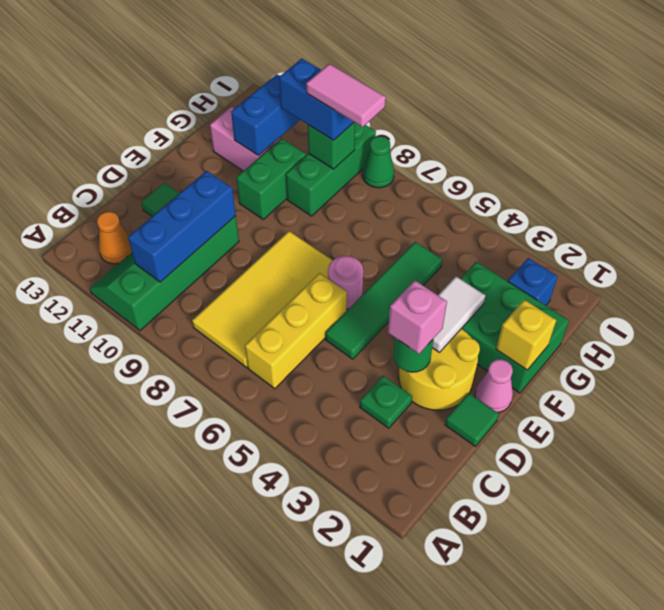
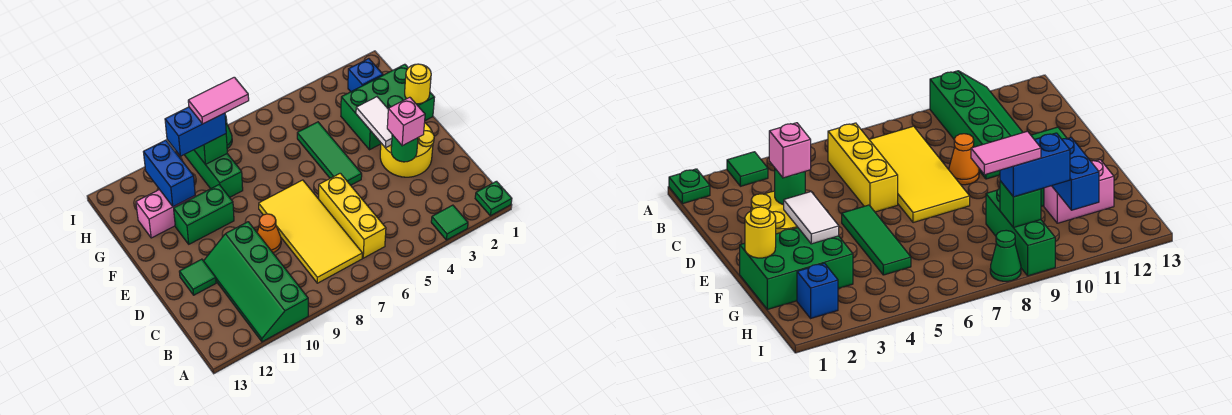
blue brick B10:D10 level 2 -> none
orange cone B12 level 1 -> orange cone D9 level 1
green plate C3 level 1 -> green plate A1 level 1
green tile D1 level 1 -> green tile A3 level 1
green tile D5:G5 level 1 -> green tile E5:G5 level 1
pink cone E1 level 1 -> none
pink round brick E6 level 1 -> none
yellow brick F1 level 2 -> yellow round brick F1 level 2
green brick F10:G10 level 1 -> green brick F10:F11 level 1

